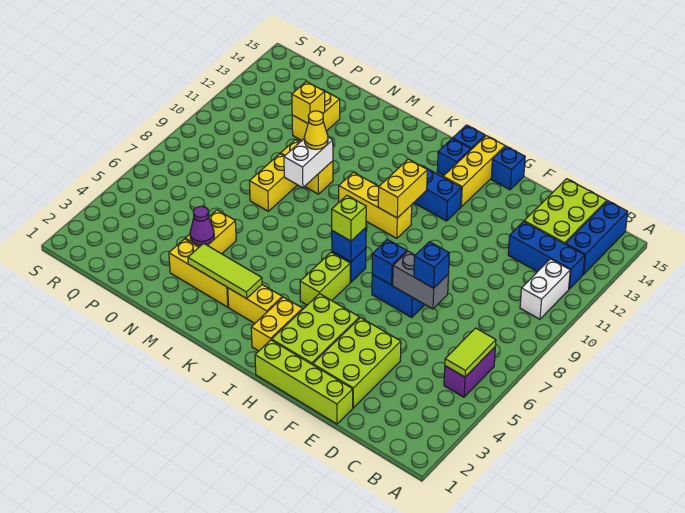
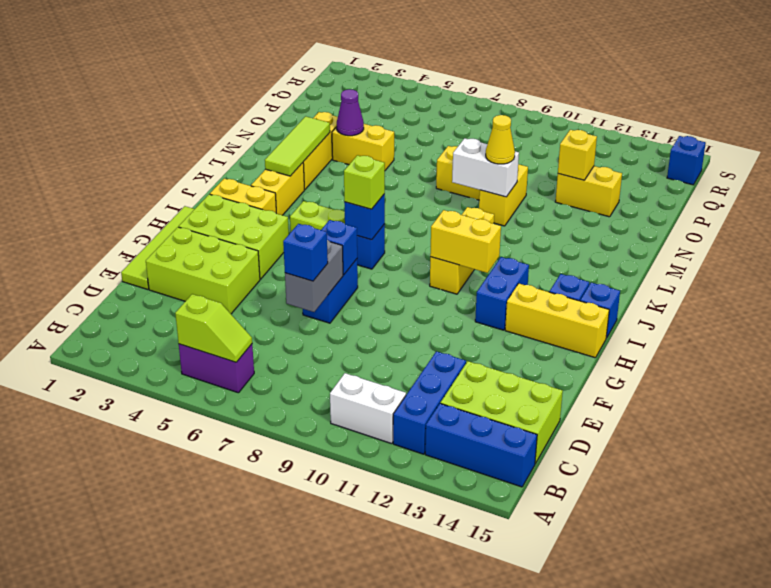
lime tile B5:B6 level 2 -> lime slope B5:B6 level 2 top 5
lime brick E1:H1 level 1 -> lime tile E1:H1 level 1
blue brick G15 level 1 -> blue brick R15 level 1

